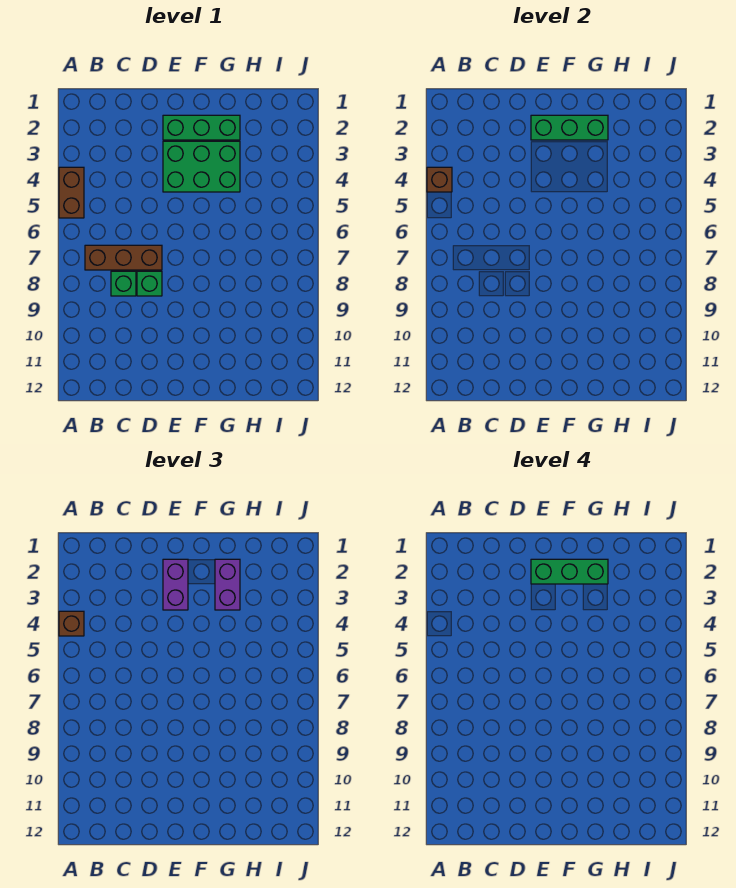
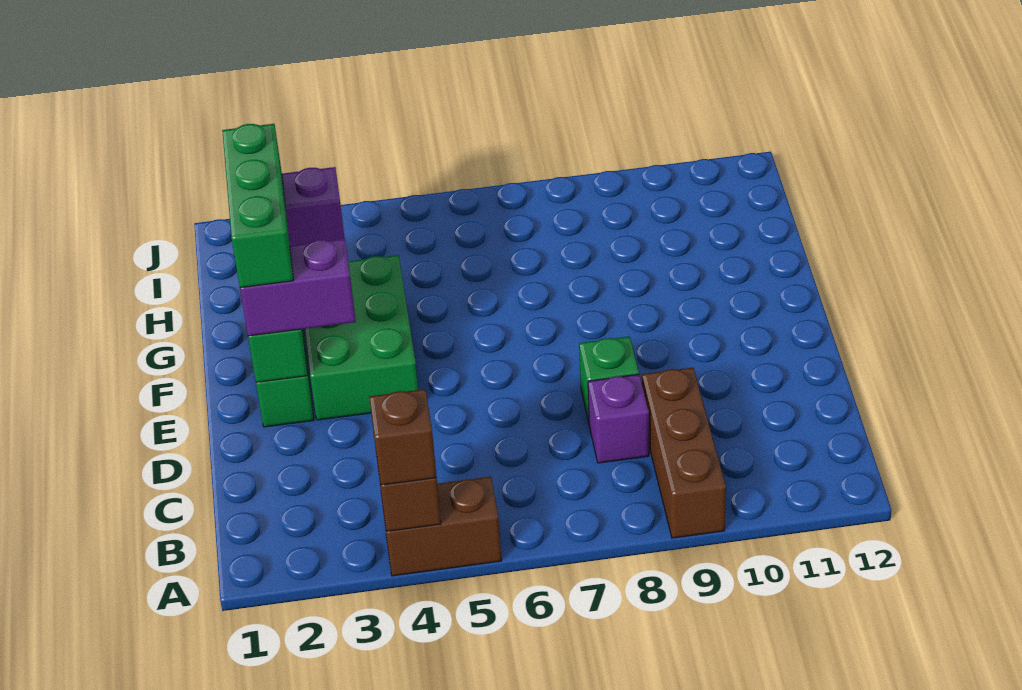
brown brick B7:D7 level 1 -> brown brick A9:C9 level 1
green brick C8 level 1 -> purple brick C8 level 1

